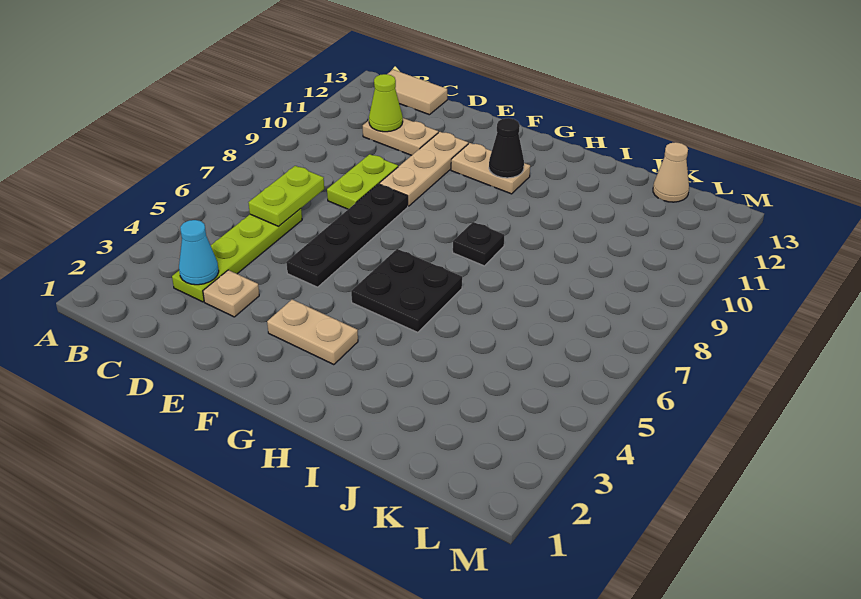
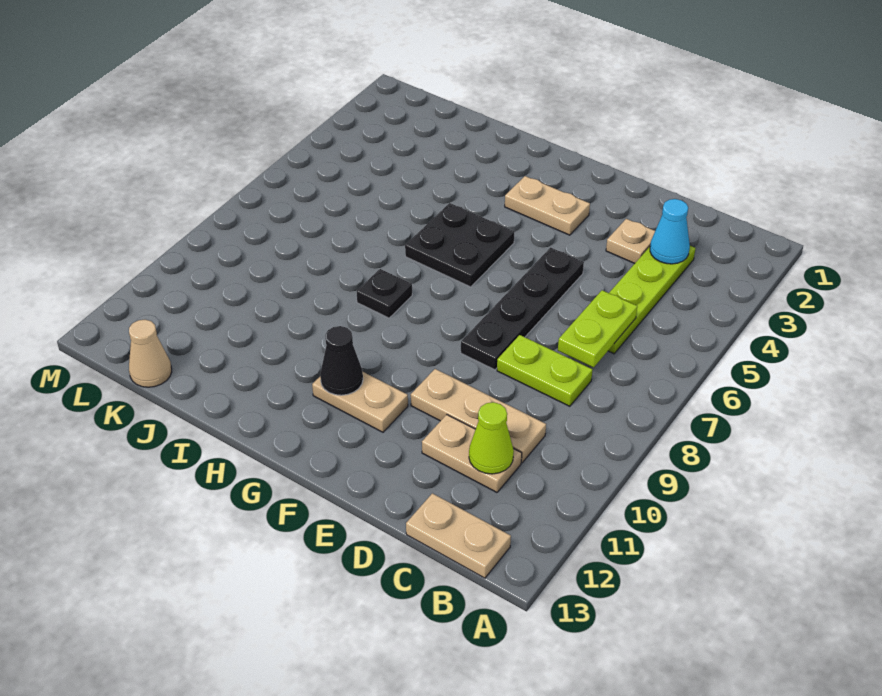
tan tile B13:C13 level 1 -> tan plate B13:C13 level 1
lime plate D8:D9 level 1 -> lime plate C8:D8 level 1
tan plate E9:E11 level 1 -> tan plate C10:E10 level 1

